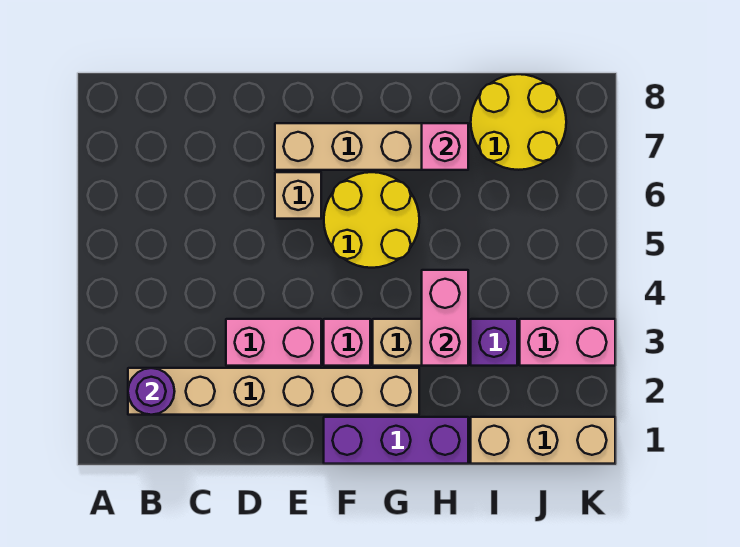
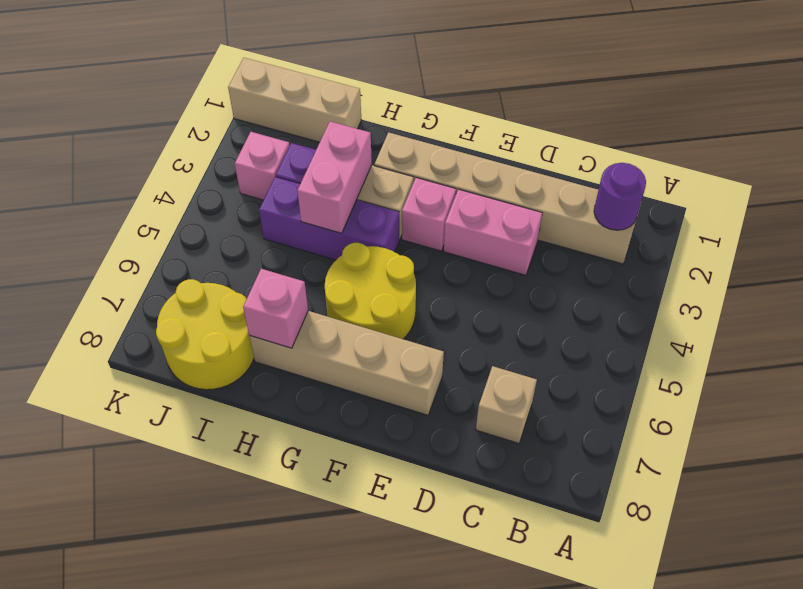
tan brick E6 level 1 -> tan brick C7 level 1
purple brick F1:H1 level 1 -> purple brick G4:I4 level 1
pink brick J3:K3 level 1 -> pink brick J3 level 1

